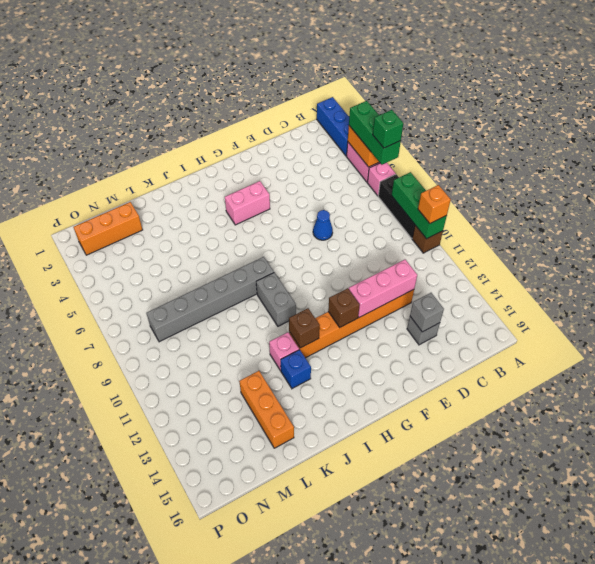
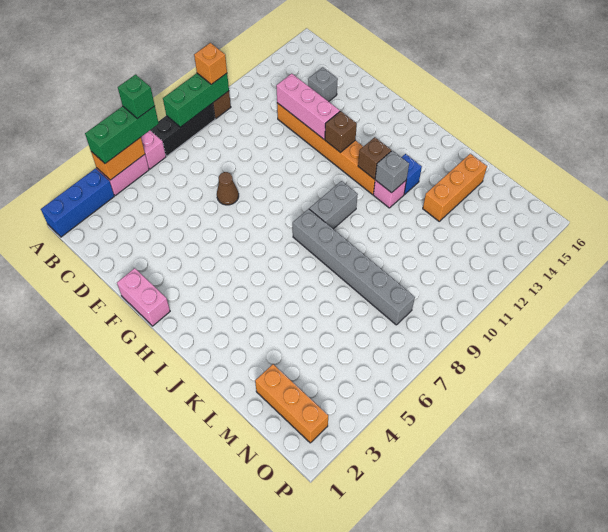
grey brick D14 level 2 -> grey brick J12 level 2
blue cone E7 level 1 -> brown cone E7 level 1
pink brick G4:H4 level 1 -> pink brick F1:G1 level 1

